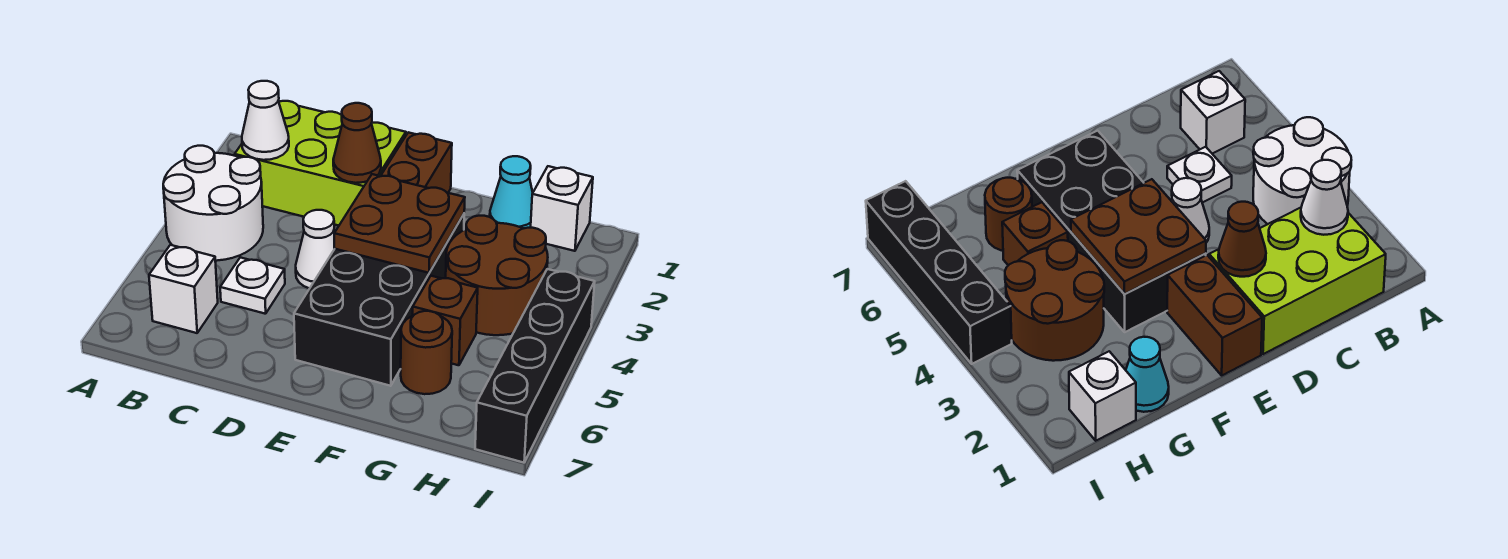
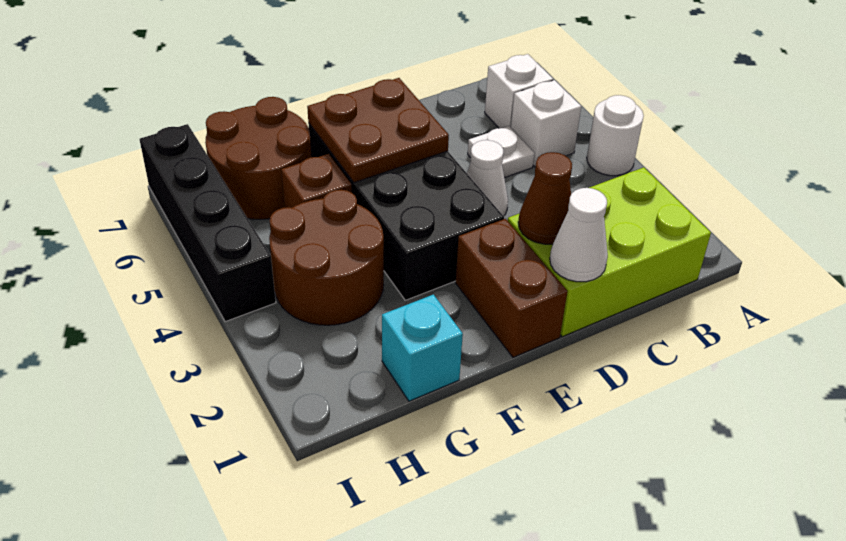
white round brick A3:B4 level 1 -> white round brick A4 level 1
white cone B2 level 2 -> white cone D1 level 2
brown plate E3:F4 level 2 -> brown plate E5:F6 level 2
cyan cone G1 level 1 -> cyan brick G1 level 1
brown round brick G6 level 1 -> brown round brick G6:H7 level 1
white brick H1 level 1 -> white brick B5 level 1

